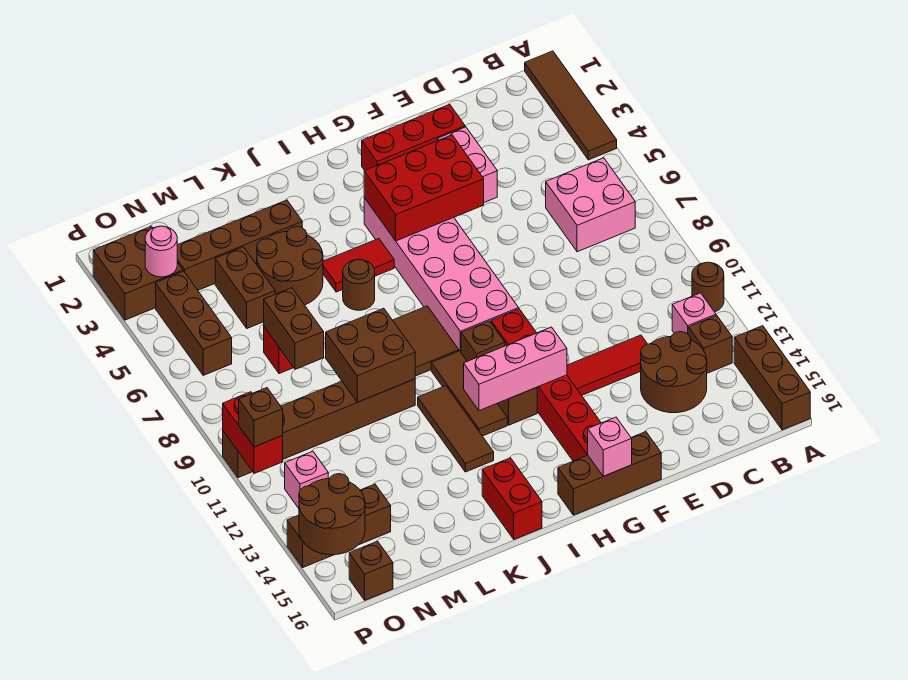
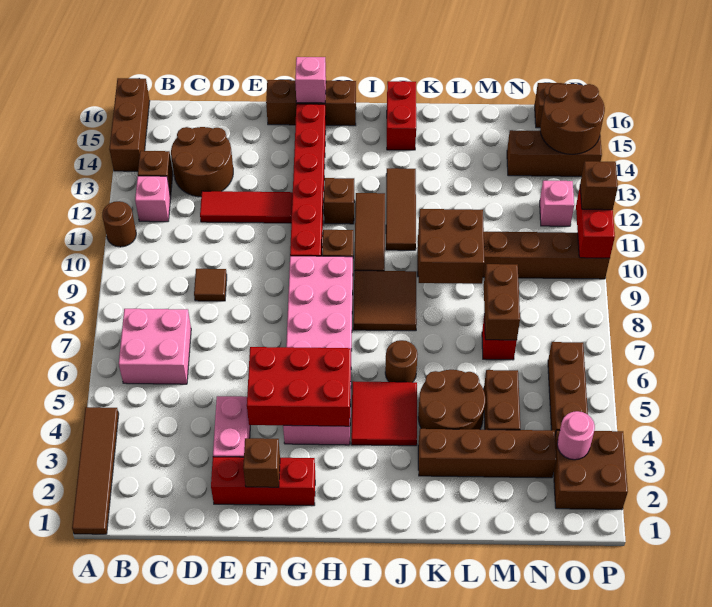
none -> brown tile D9 level 1
none -> brown brick F2 level 2
pink brick G12:I12 level 2 -> none
red tile I5:J5 level 1 -> red tile I4:J5 level 1

